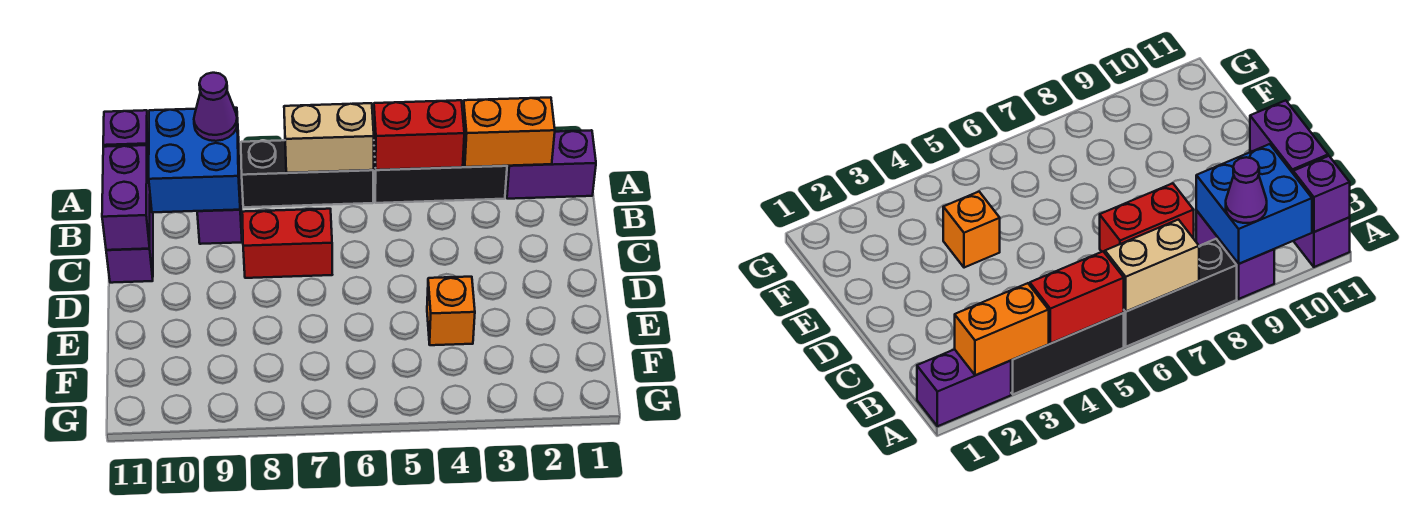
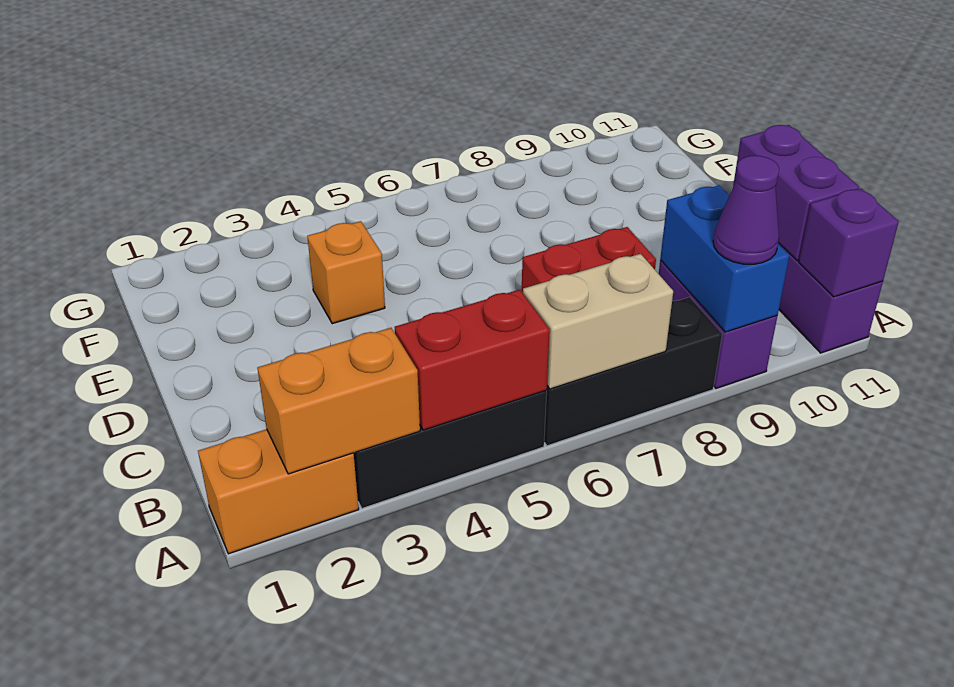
purple brick A1:A2 level 1 -> orange brick A1:A2 level 1
blue brick A9:B10 level 2 -> blue brick A9:B9 level 2

